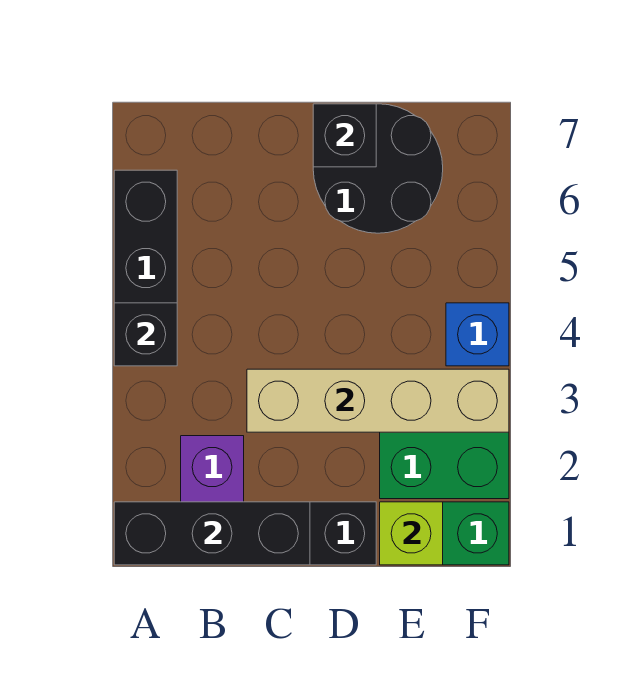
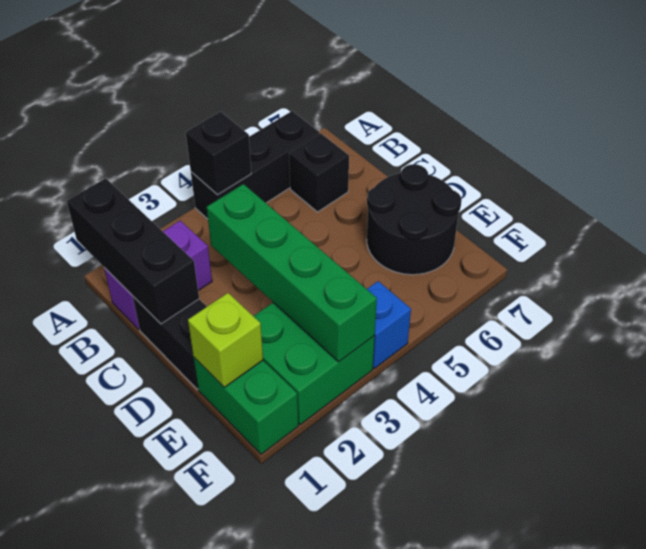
tan brick C3:F3 level 2 -> green brick C3:F3 level 2
black brick D7 level 2 -> black brick B6 level 1

